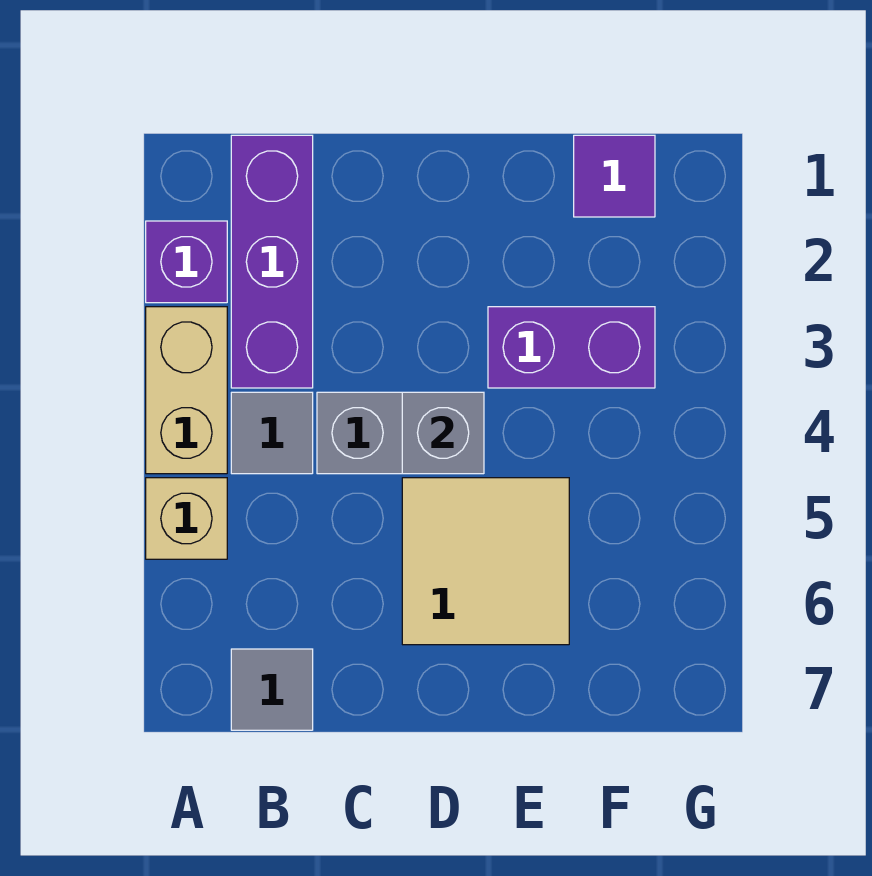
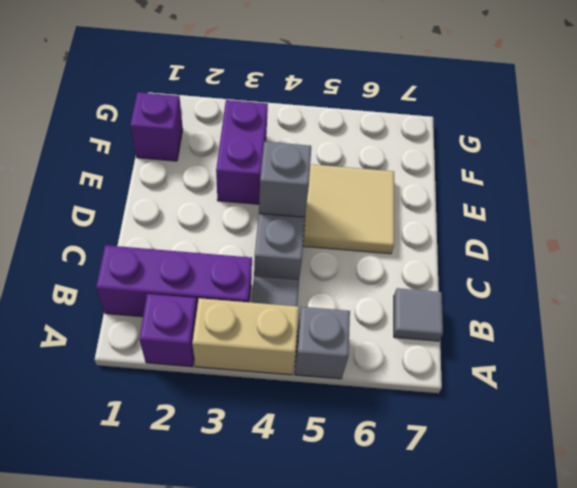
tan brick A5 level 1 -> grey brick A5 level 1
purple tile F1 level 1 -> purple brick F1 level 1

